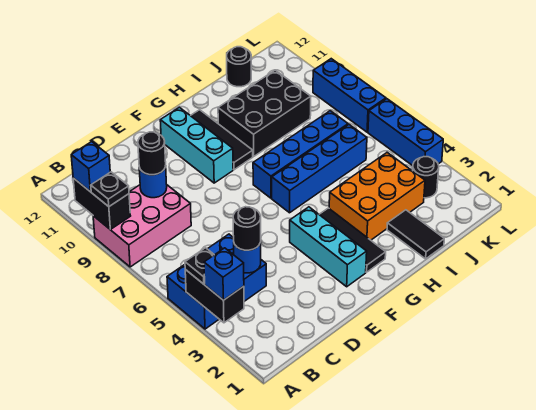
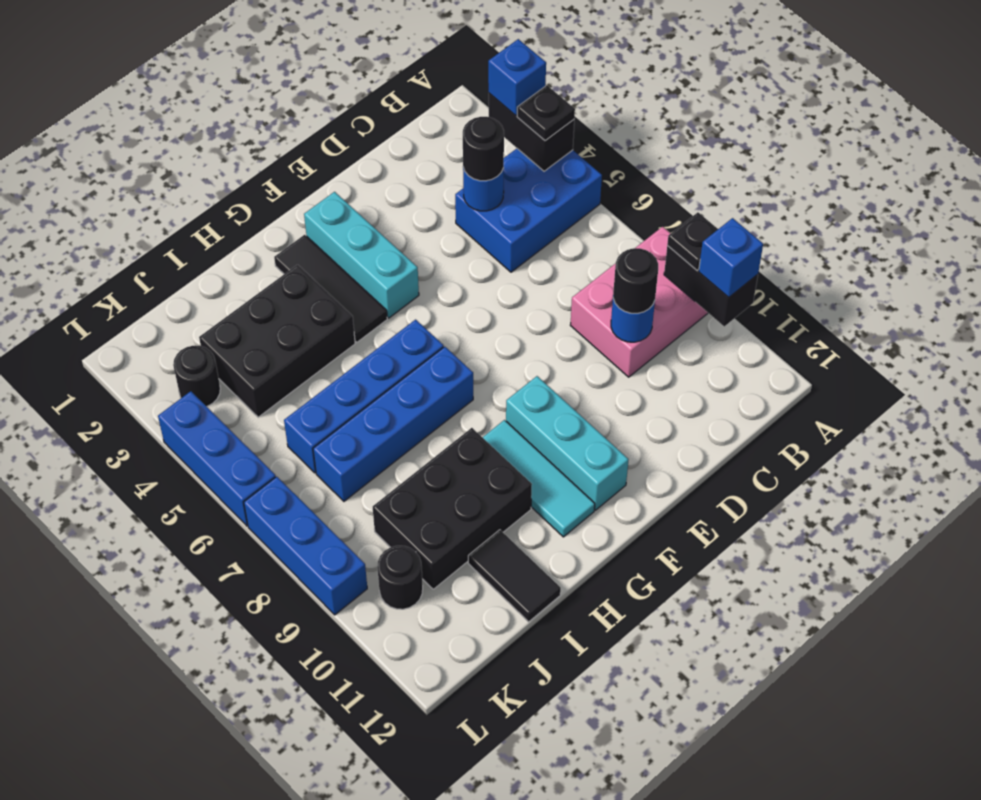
black tile G9:G11 level 1 -> cyan tile G9:G11 level 1
orange brick H3:J4 level 1 -> black brick H3:J4 level 1
black tile I1:I2 level 1 -> black tile I11:I12 level 1
black round brick J12 level 1 -> black round brick K10 level 1

